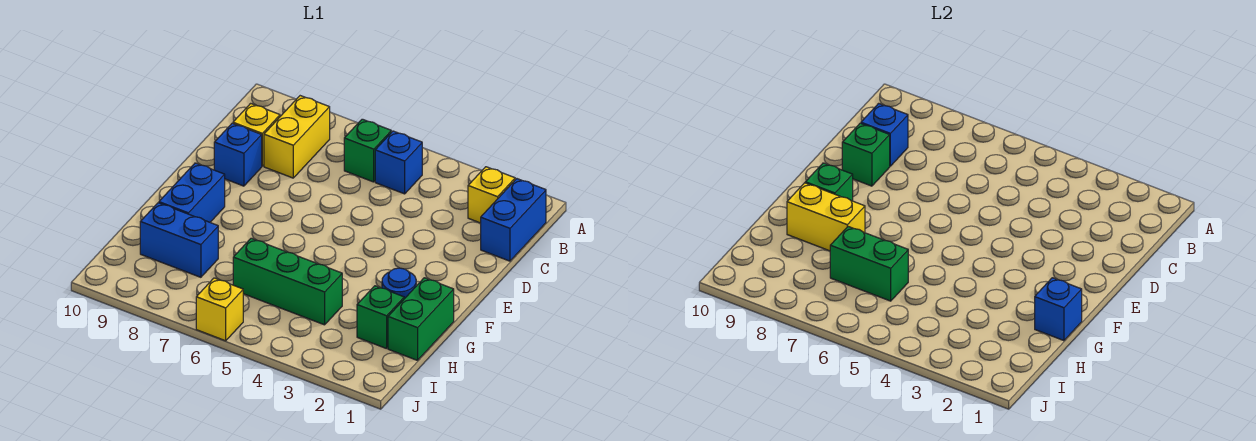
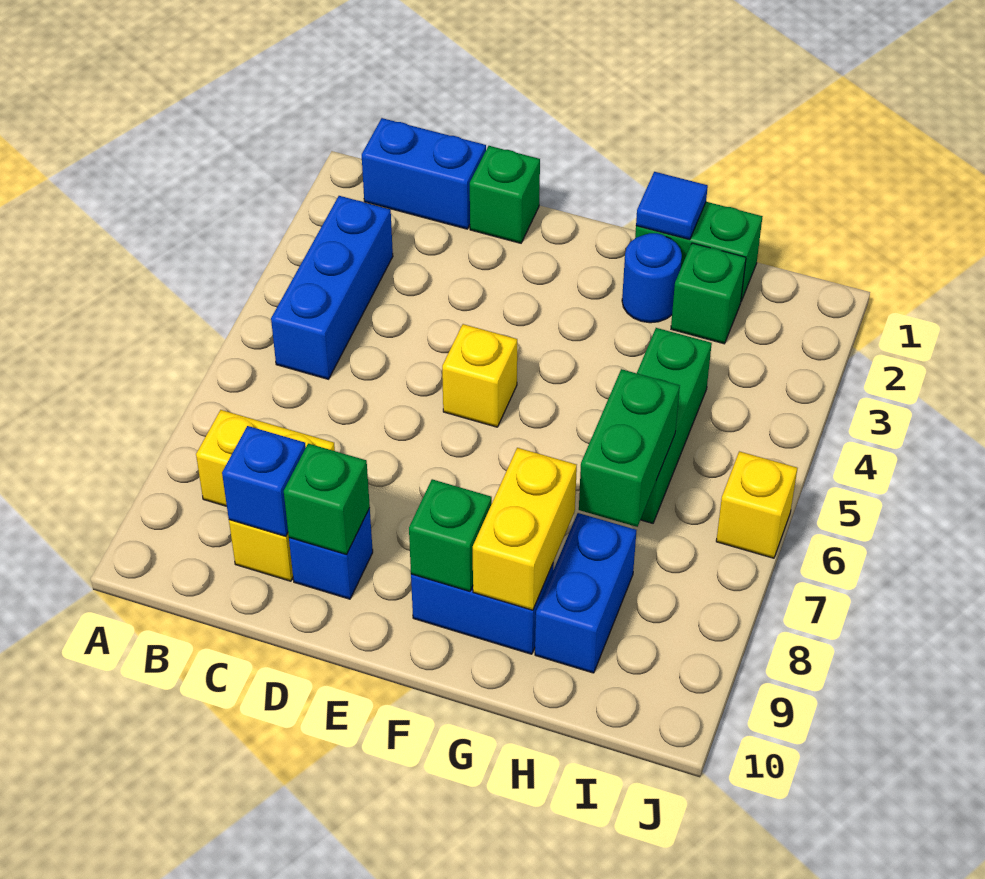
yellow brick B2 level 1 -> yellow brick E5 level 1
blue brick B5 level 1 -> blue brick B3:B5 level 1
green brick B6 level 1 -> green brick D1 level 1
blue brick G1 level 2 -> blue tile G1 level 2

